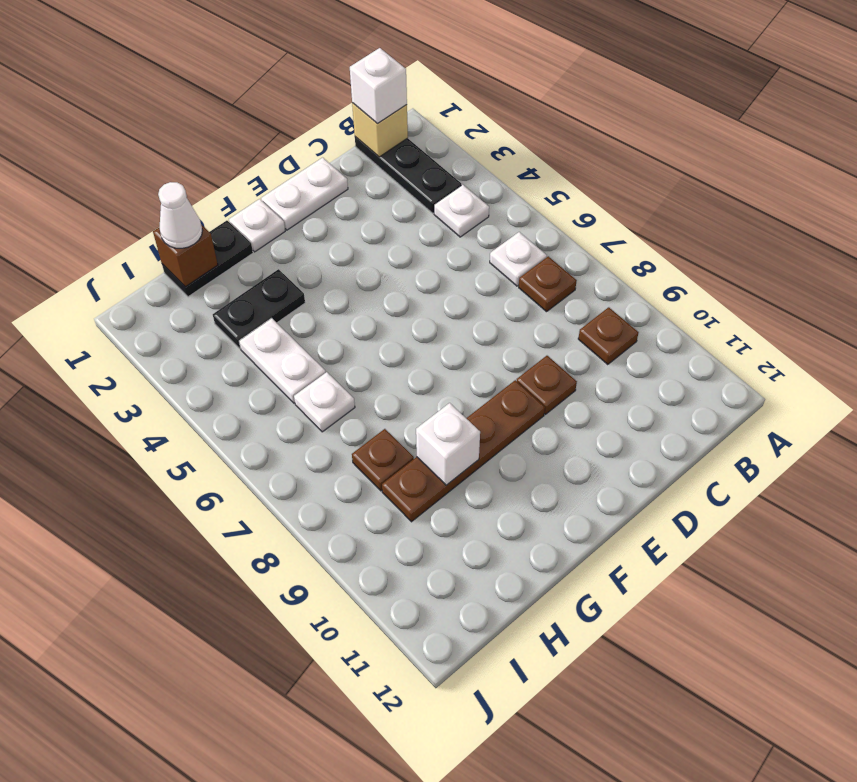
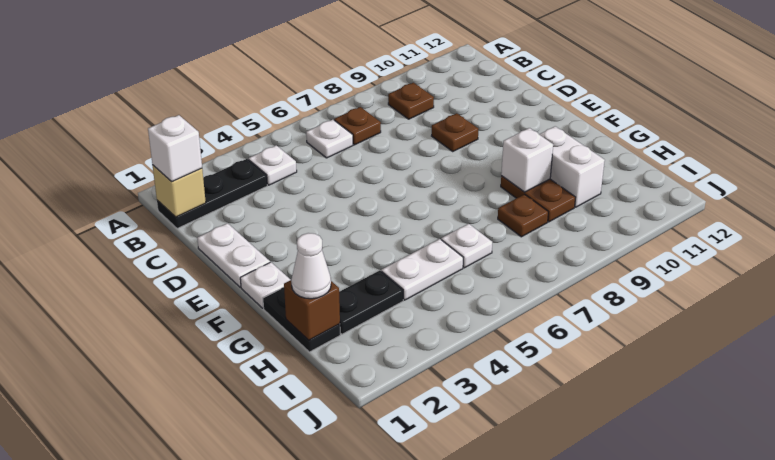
brown plate E9:H9 level 1 -> brown plate G9:H9 level 1
black plate G3:H3 level 1 -> black plate H2:H3 level 1
none -> white brick G10:H10 level 1

